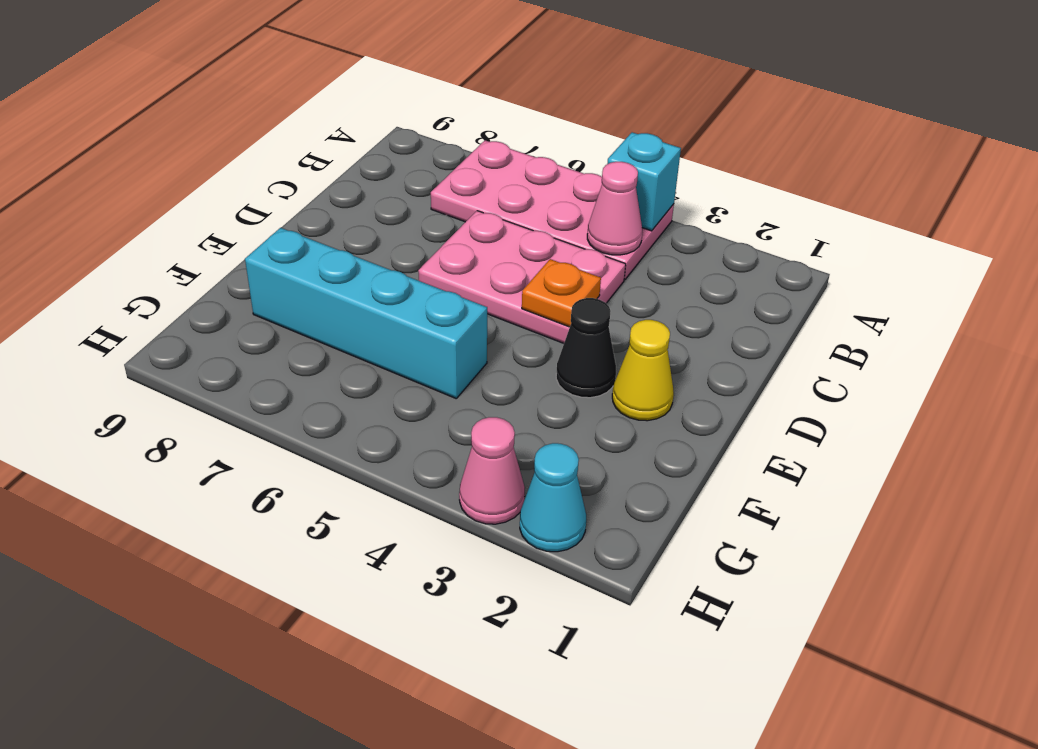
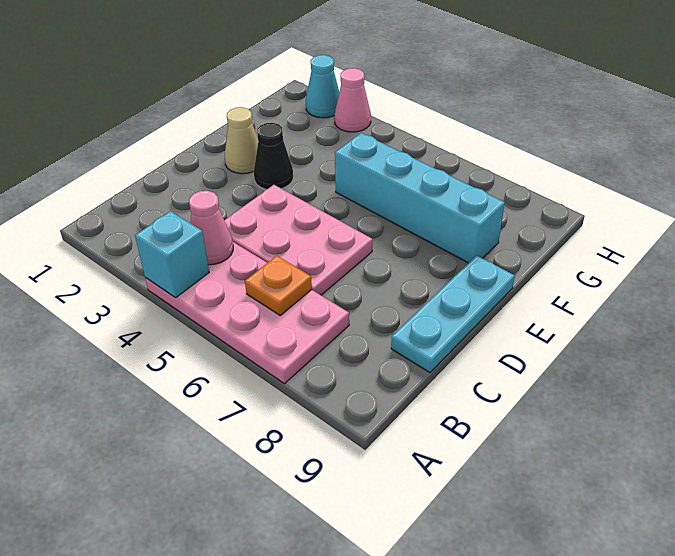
none -> cyan plate C9:E9 level 1
orange plate D4 level 2 -> orange plate B6 level 2
yellow cone E2 level 1 -> tan cone E2 level 1

